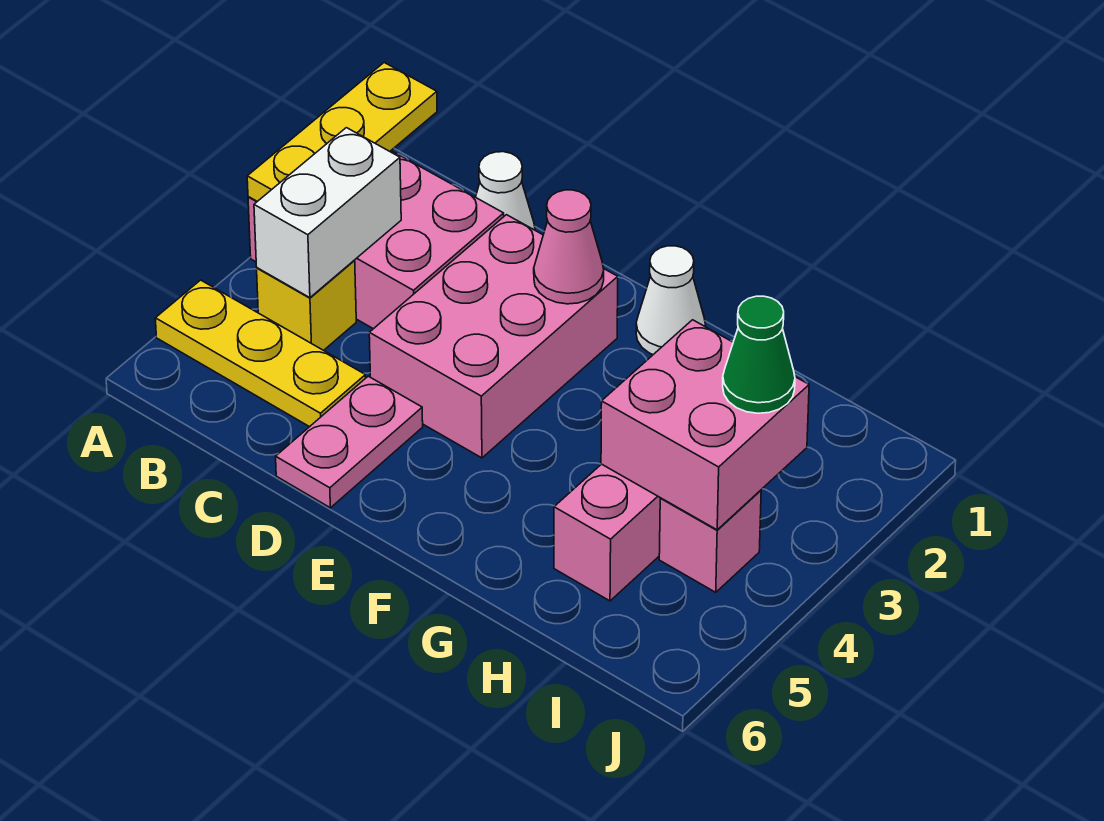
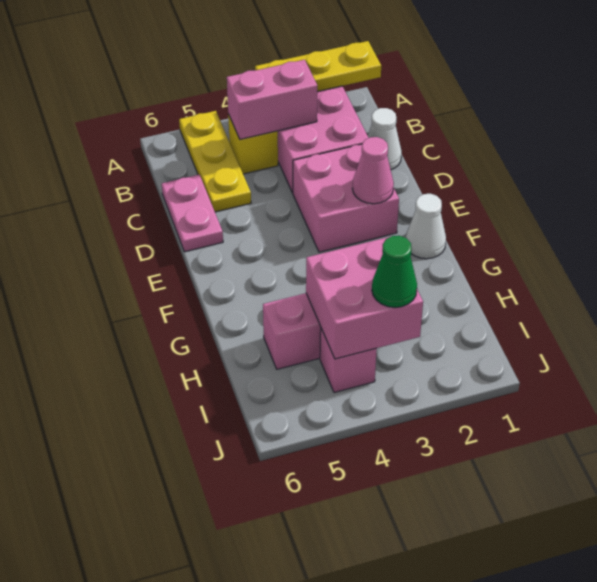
white brick B3:B4 level 2 -> pink brick B3:B4 level 2
pink brick D2:E4 level 1 -> pink brick D2:E3 level 1
pink plate D5:D6 level 1 -> pink plate C6:D6 level 1

